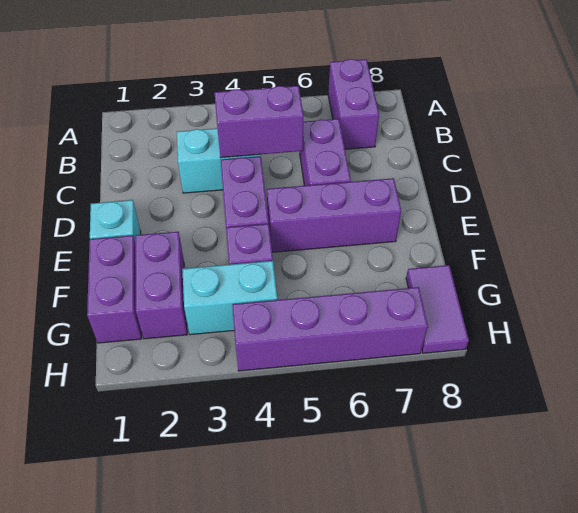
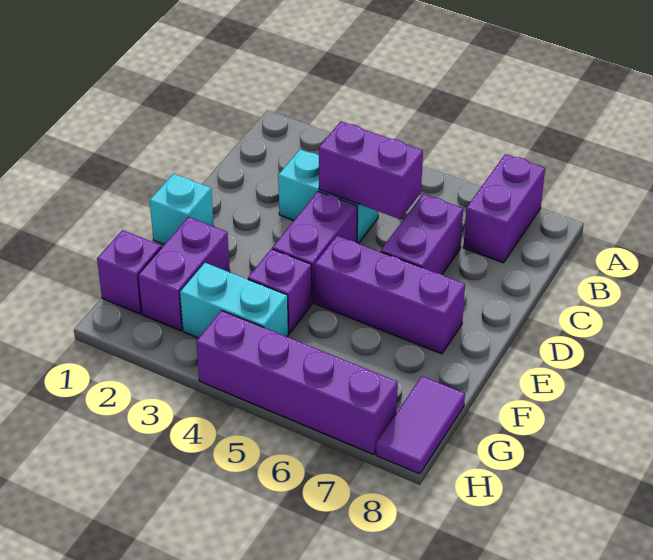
purple brick F1:G1 level 1 -> purple brick G1 level 1

